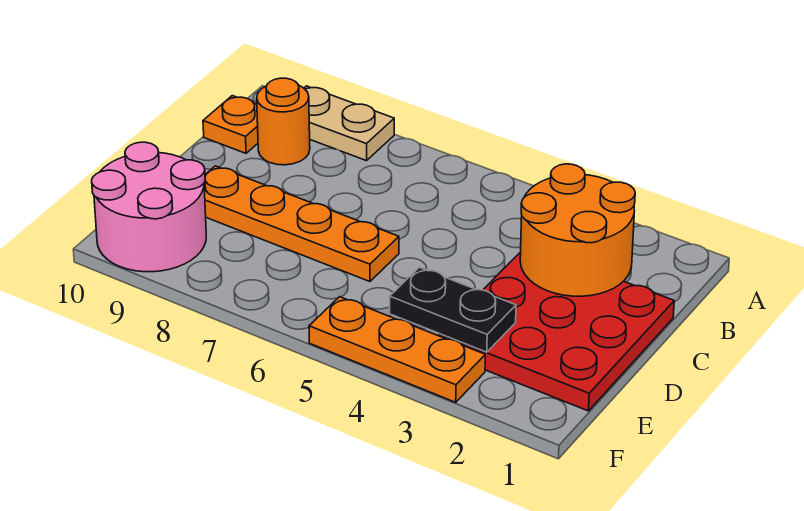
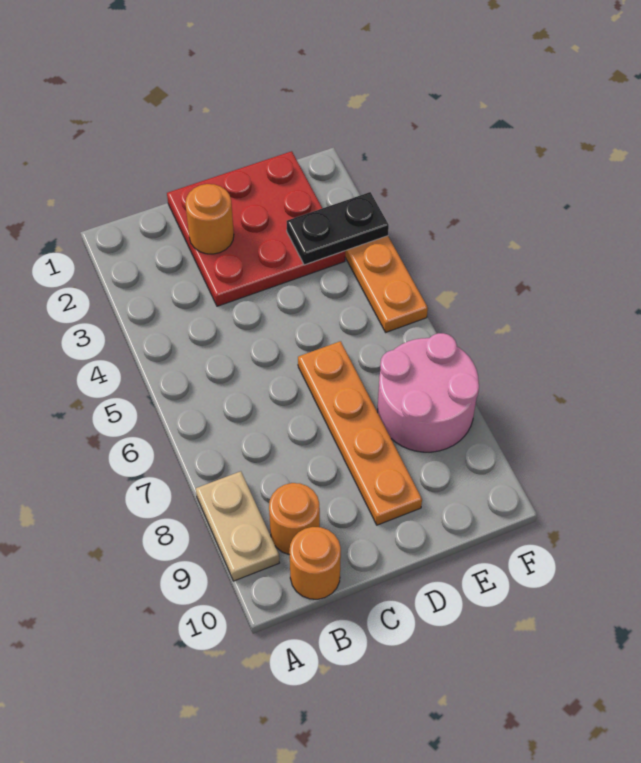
orange round brick B2:C3 level 2 -> orange round brick C2 level 2
orange plate B10 level 1 -> orange round brick B10 level 1
black plate E3:E4 level 2 -> black plate E3:F3 level 2
pink round brick E9:F10 level 1 -> pink round brick E7:F8 level 1

